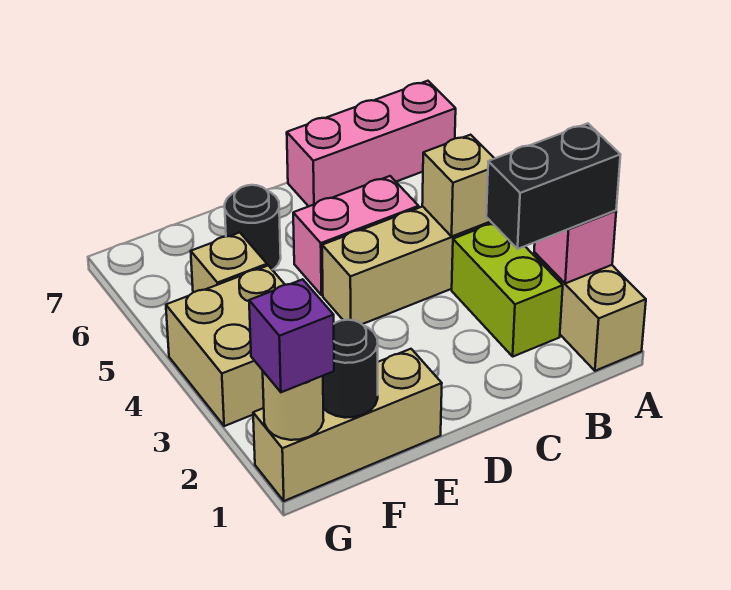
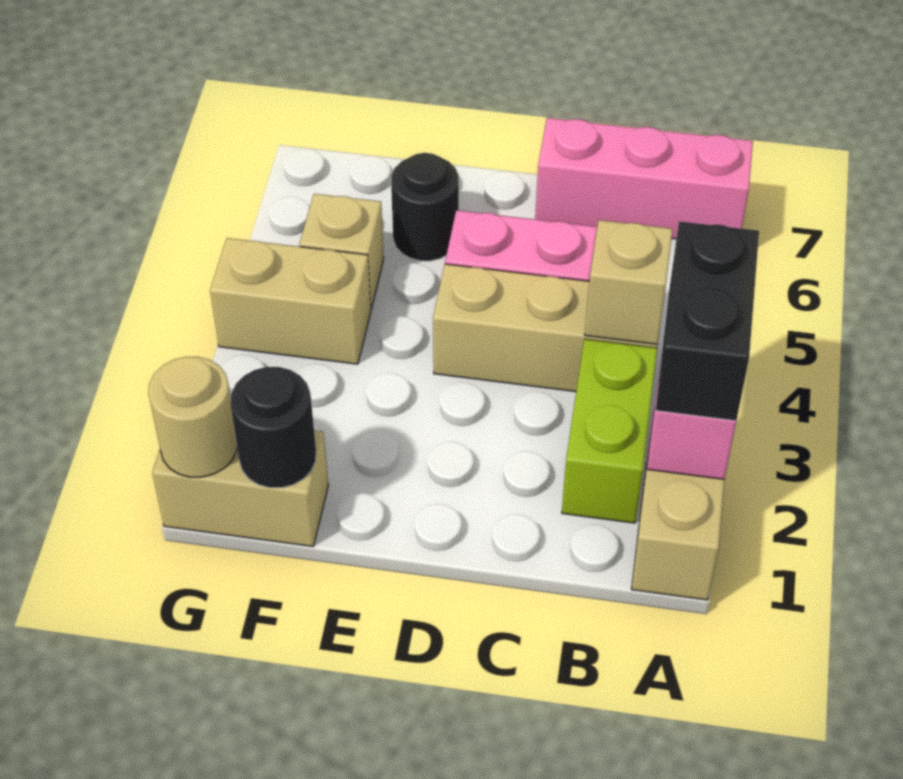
black brick A2:B2 level 3 -> black brick A2:A3 level 3
tan brick E1:G1 level 1 -> tan brick F1:G1 level 1
tan brick F3:G4 level 1 -> tan brick F4:G4 level 1
purple brick G1 level 3 -> none

